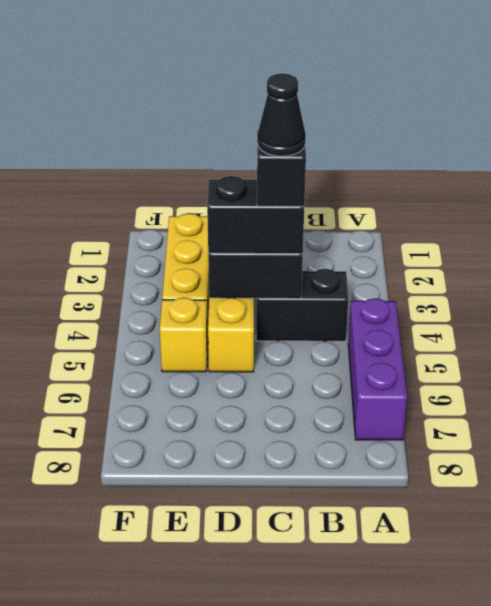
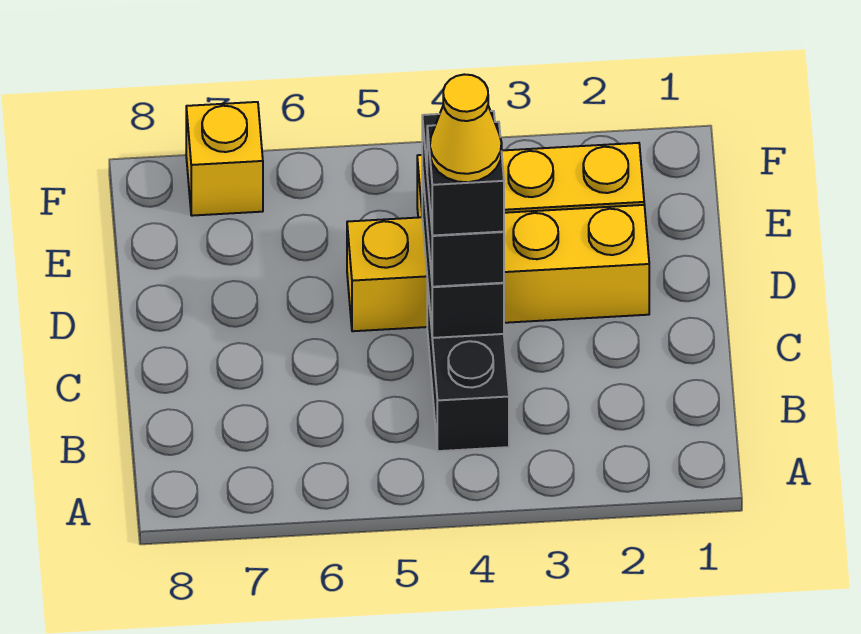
purple brick A5:A7 level 1 -> none
black cone C4 level 5 -> yellow cone C4 level 5
yellow brick E5 level 1 -> yellow brick F7 level 1

